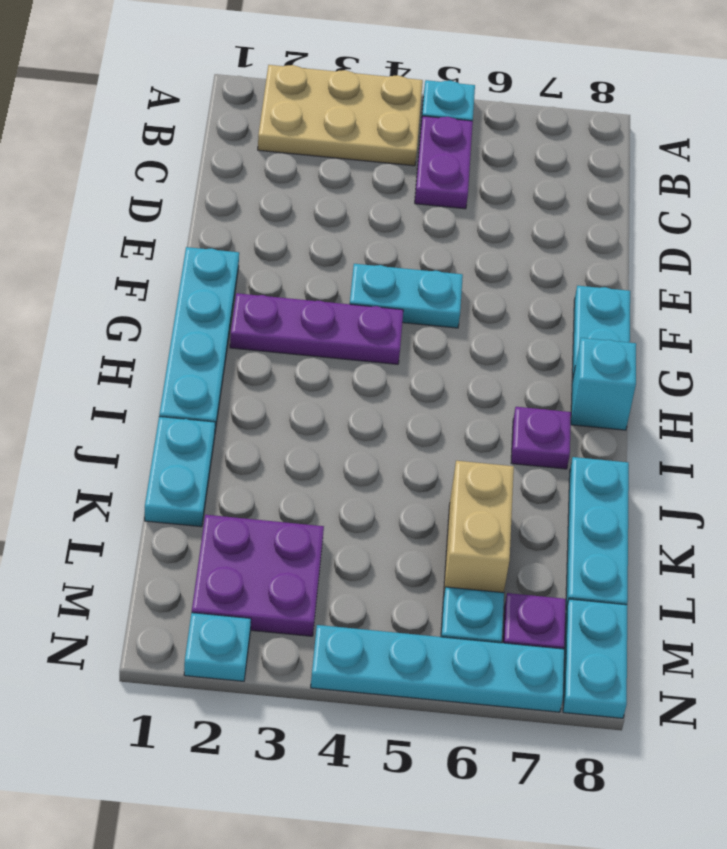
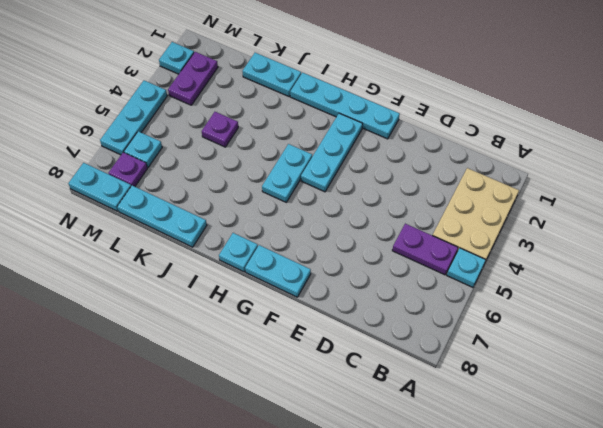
cyan plate F4:F5 level 1 -> cyan plate H4:H5 level 1
purple plate G2:G4 level 1 -> cyan plate G2:G4 level 1
cyan brick H8 level 1 -> cyan plate H8 level 1
purple plate I7 level 1 -> purple plate K4 level 1
tan brick K6:L6 level 1 -> none
purple plate L2:M3 level 1 -> purple plate M2:M3 level 1
cyan plate N4:N7 level 1 -> cyan plate N4:N6 level 1

